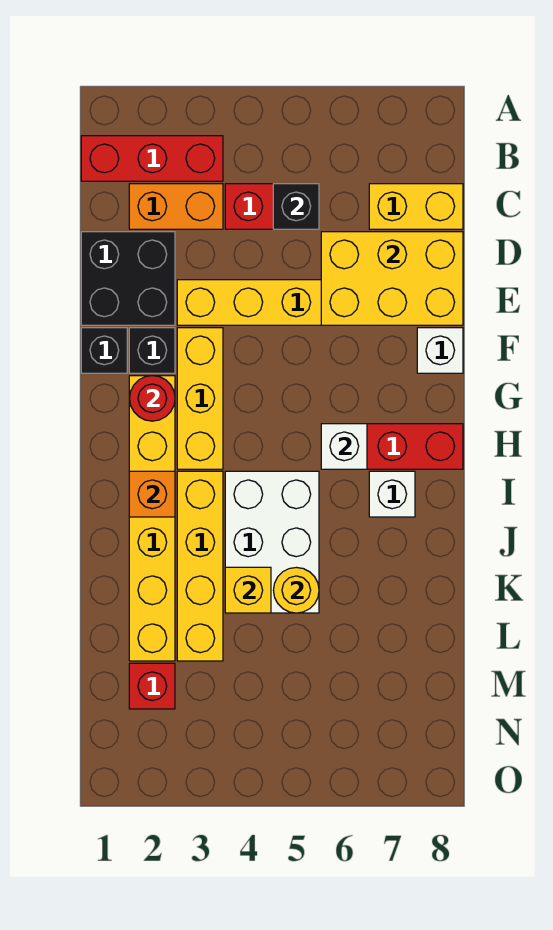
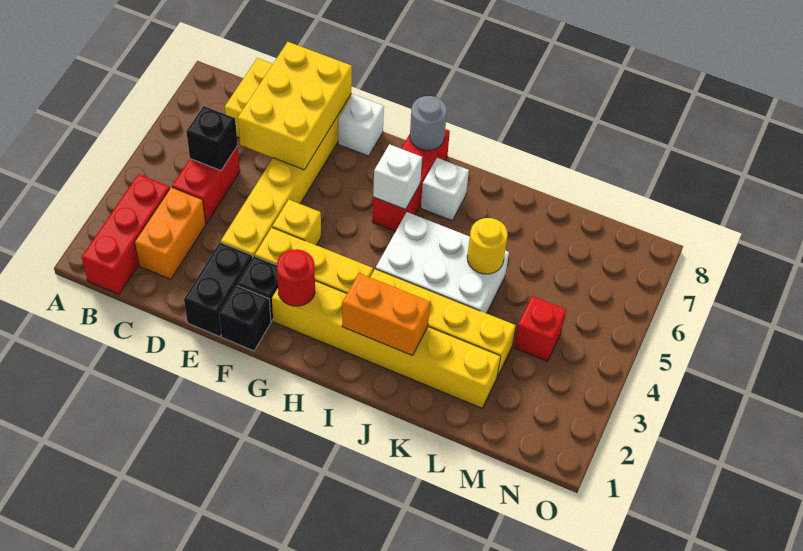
black brick D1:E2 level 1 -> black brick E1:E2 level 1
none -> grey round brick H8 level 2
orange brick I2 level 2 -> orange brick I2:J2 level 2
yellow brick K4 level 2 -> yellow brick F4 level 1
red brick M2 level 1 -> red brick M4 level 1

